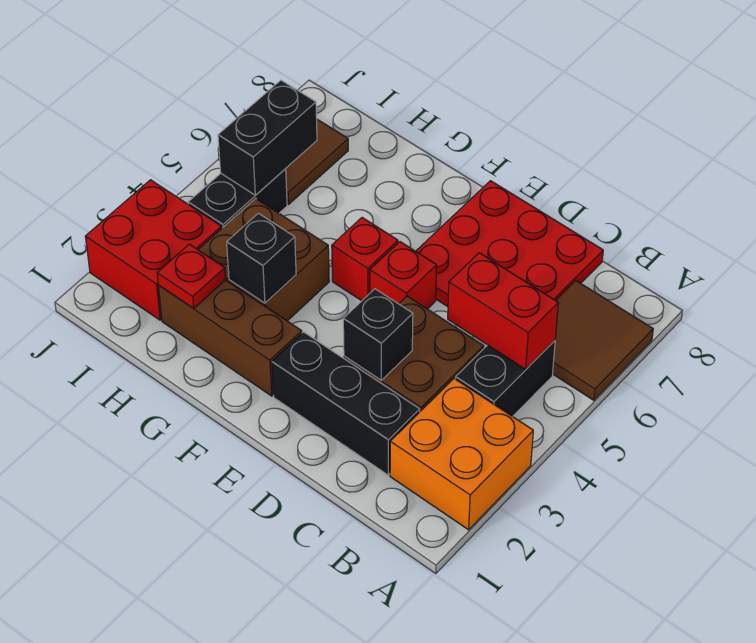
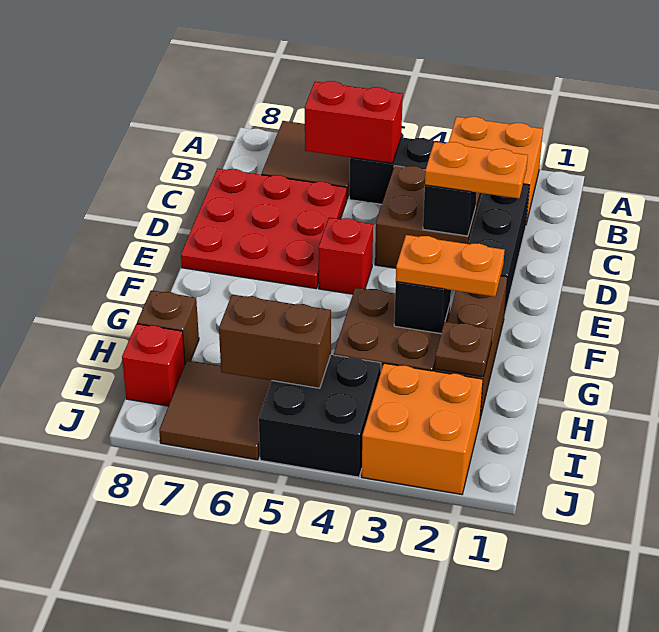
red brick B5:C5 level 2 -> red brick B5:B6 level 2
none -> orange plate D2:D3 level 3
red brick F5 level 1 -> red brick I8 level 1
none -> orange plate G2:G3 level 3
red plate H2 level 2 -> brown plate H2 level 2
none -> brown brick H8 level 1
red brick I2:J3 level 1 -> orange brick I2:J3 level 1
black brick I4:I5 level 1 -> black brick I4:J5 level 1
black brick I5:I6 level 2 -> brown brick I5:I6 level 2

